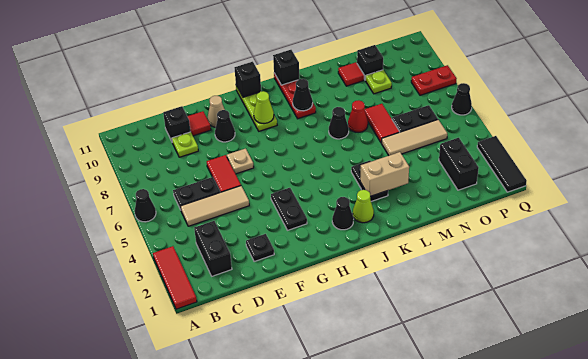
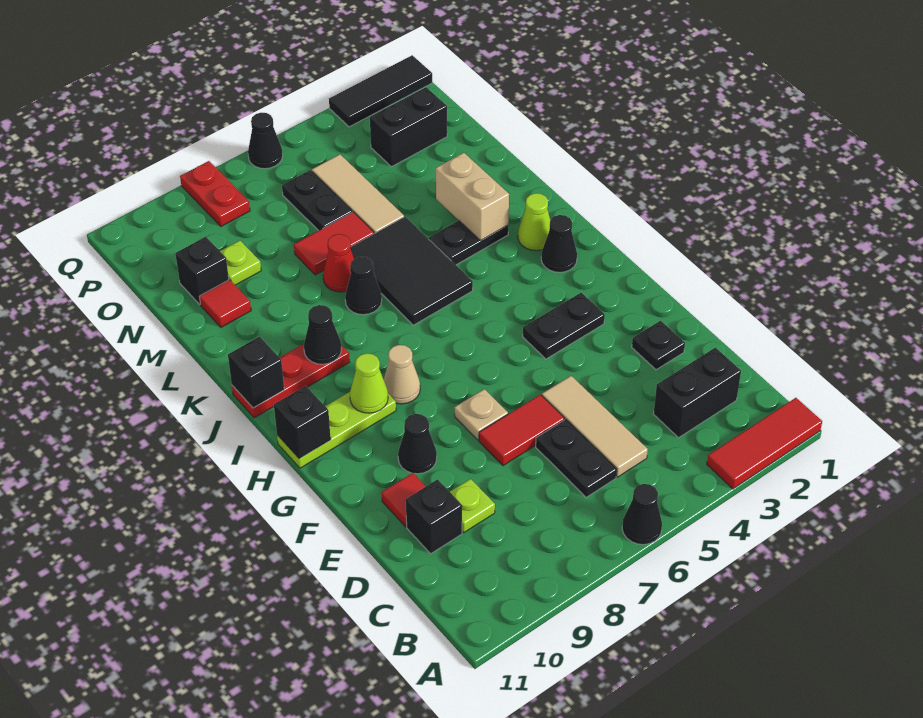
tan cone F10 level 1 -> tan cone H8 level 1
none -> black tile J5:L6 level 1

